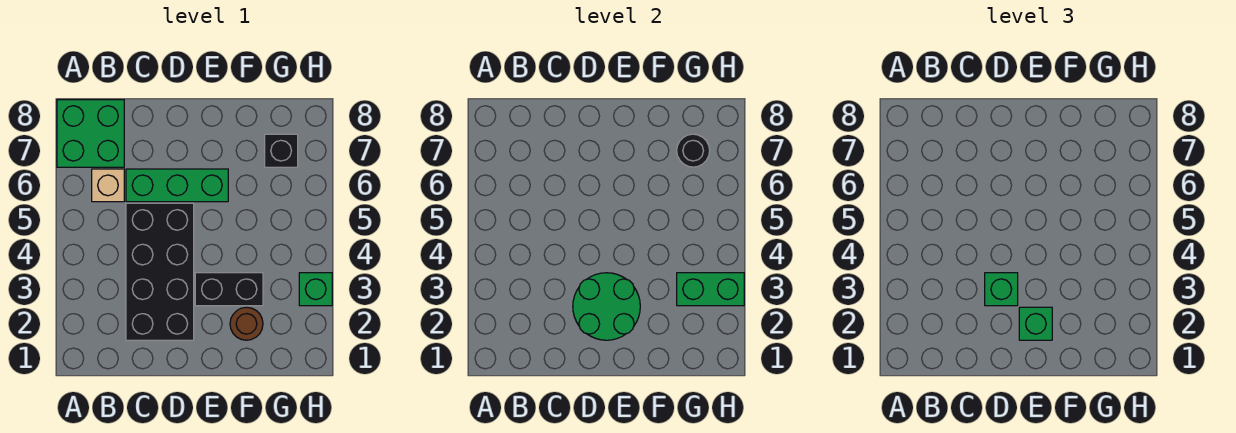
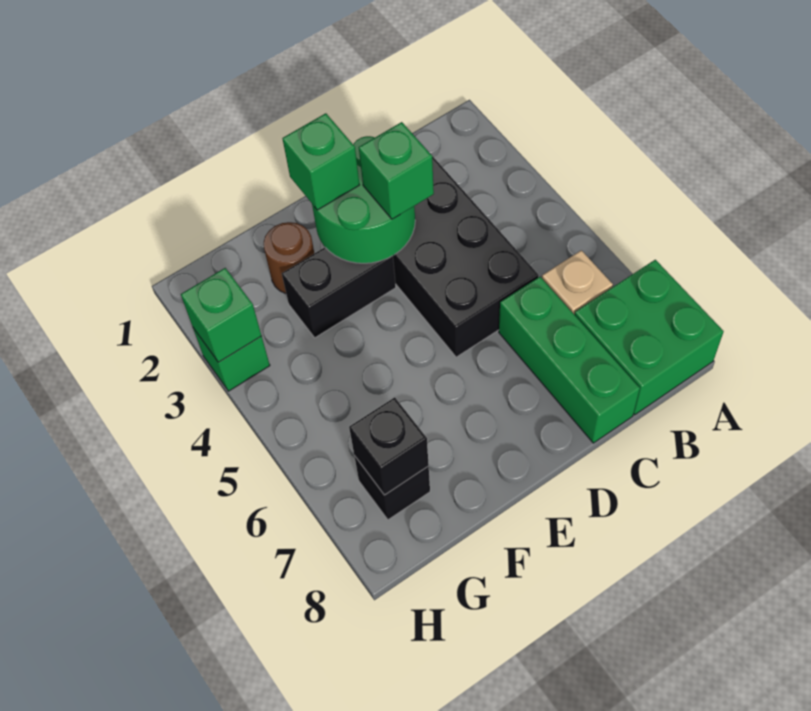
green brick C6:E6 level 1 -> green brick C6:C8 level 1
green brick G3:H3 level 2 -> green brick H3 level 2
black round brick G7 level 2 -> black brick G7 level 2

